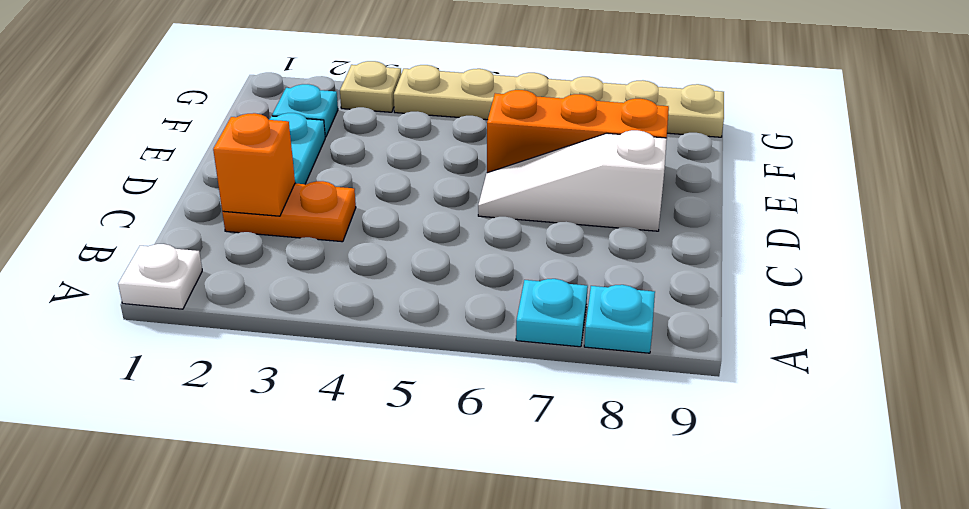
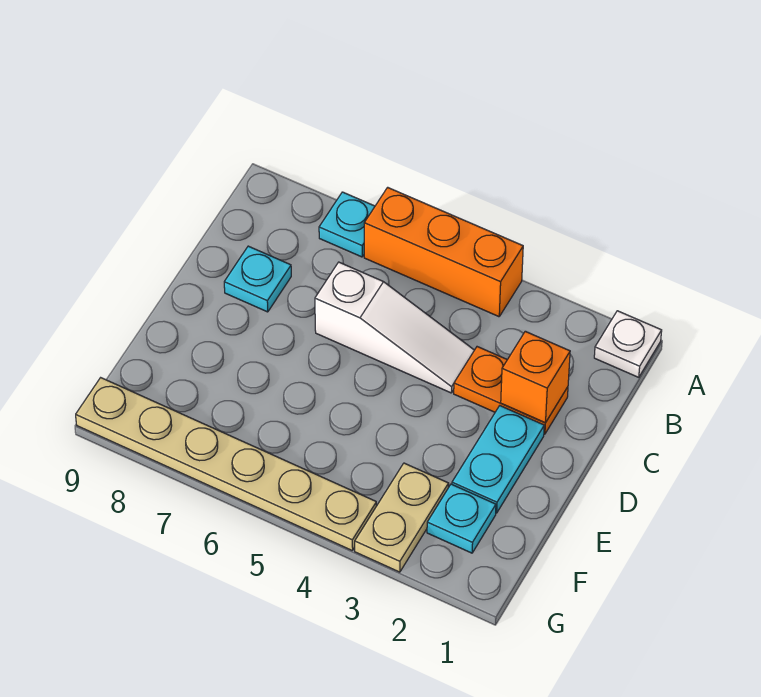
cyan plate A8 level 1 -> cyan plate C8 level 1
white slope D6:D8 level 1 top 8 -> white slope C4:C6 level 1 top 6
orange brick E6:E8 level 1 -> orange brick A4:A6 level 1
tan plate G3 level 1 -> tan plate F3:G3 level 1

